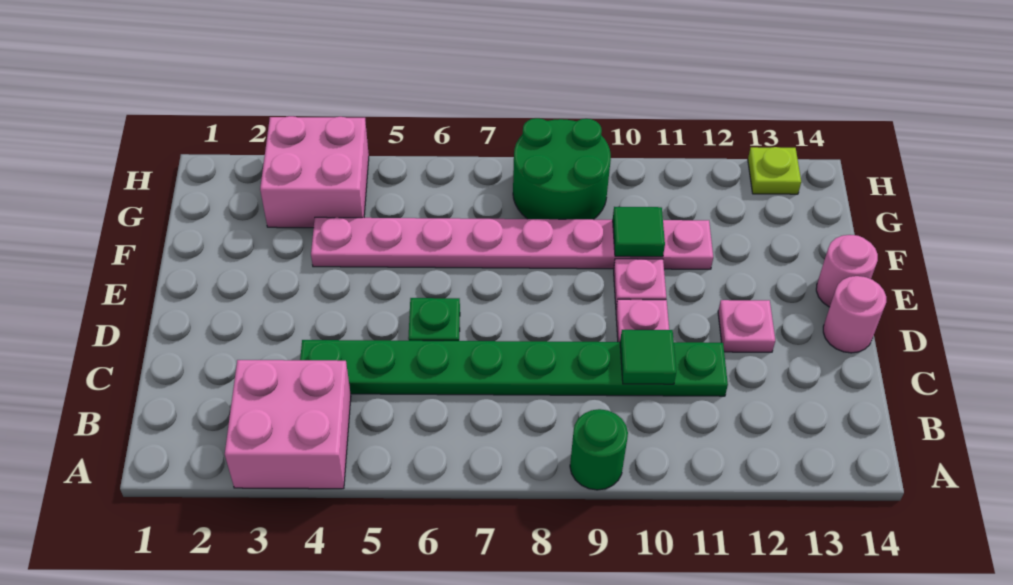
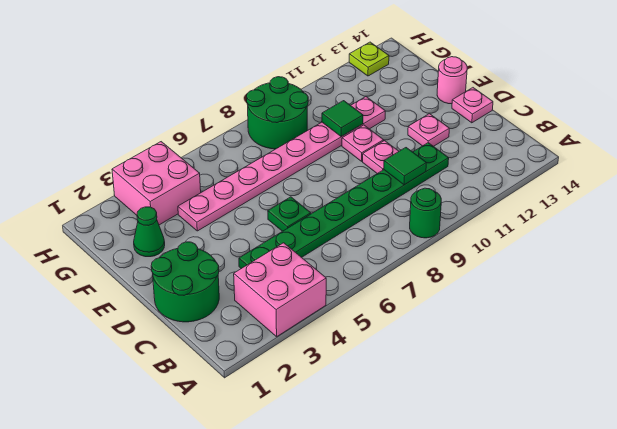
none -> green round brick C1:D2 level 1
pink round brick D14 level 1 -> pink plate D14 level 1
none -> green cone F2 level 1

